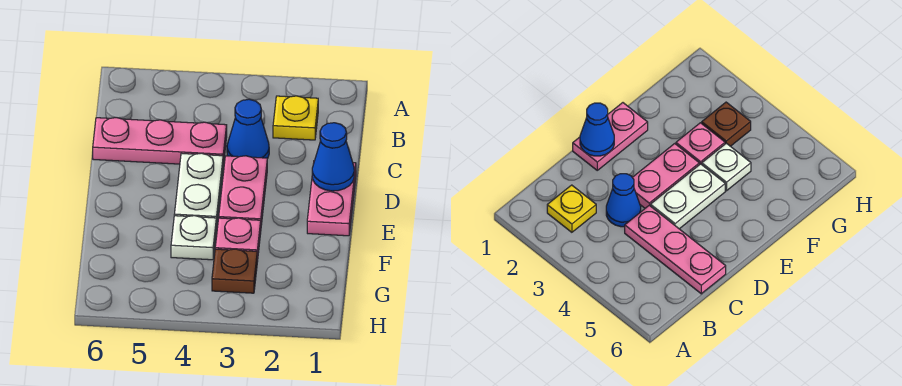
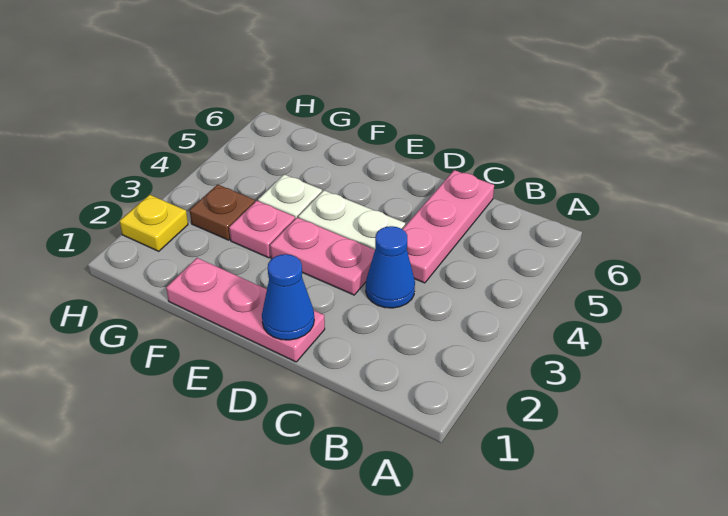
yellow plate B2 level 1 -> yellow plate H2 level 1
pink plate D1:E1 level 1 -> pink plate D1:F1 level 1

